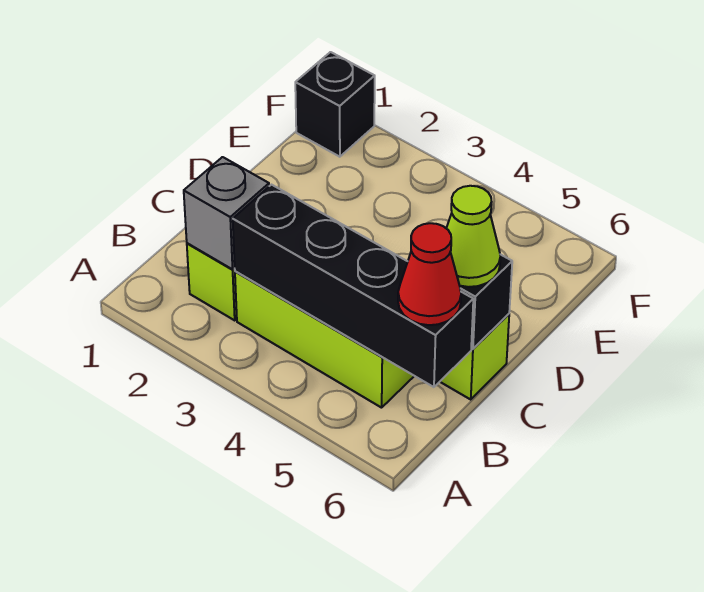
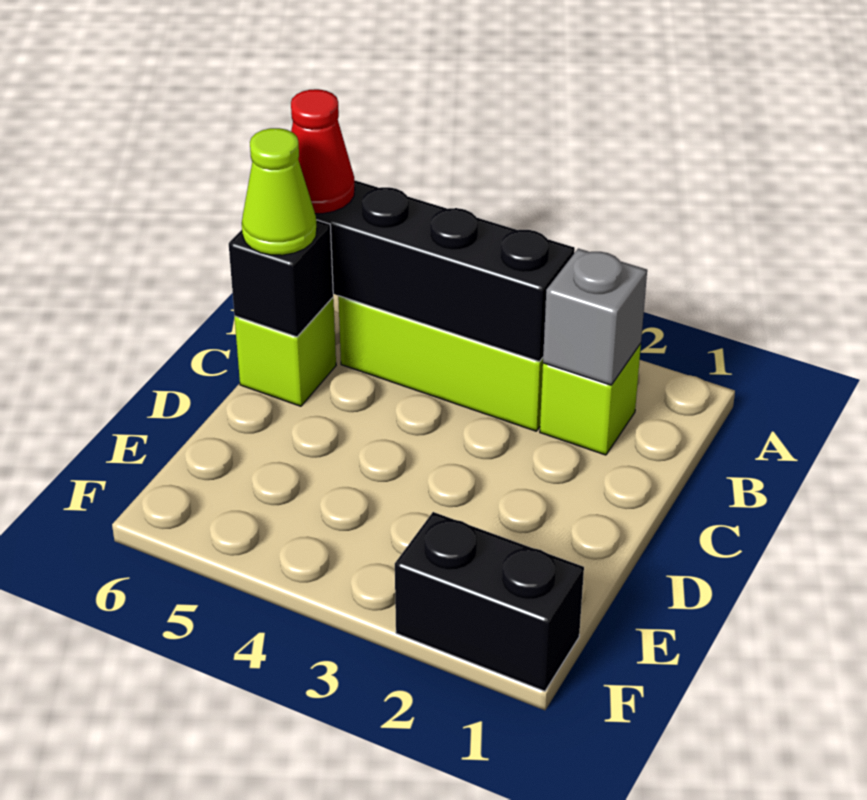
black brick F1 level 1 -> black brick F1:F2 level 1

